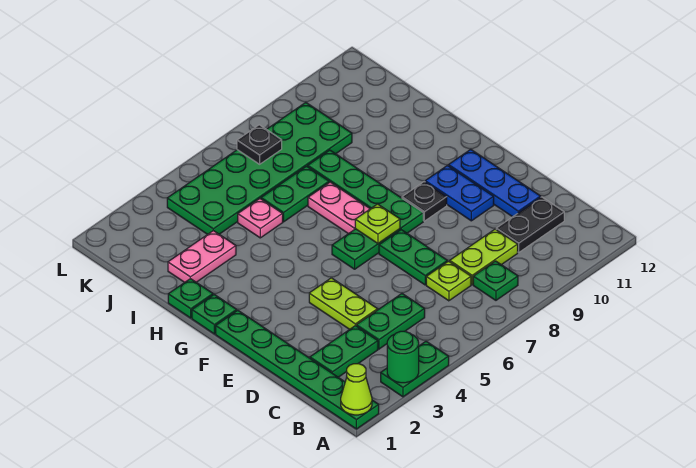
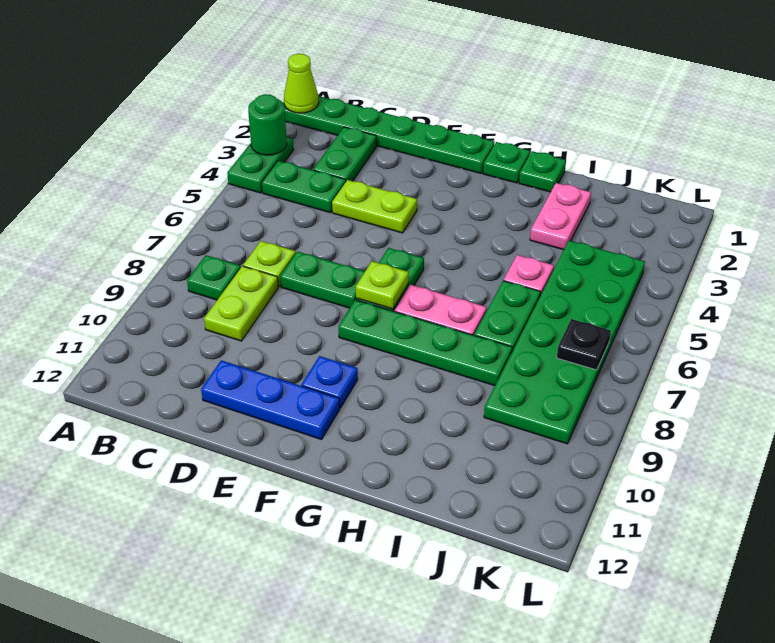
green plate C4:C5 level 1 -> green plate B4:C4 level 1
black plate C10:C11 level 1 -> none
blue plate E10:F10 level 1 -> blue plate F10 level 1
black plate F9 level 1 -> none

